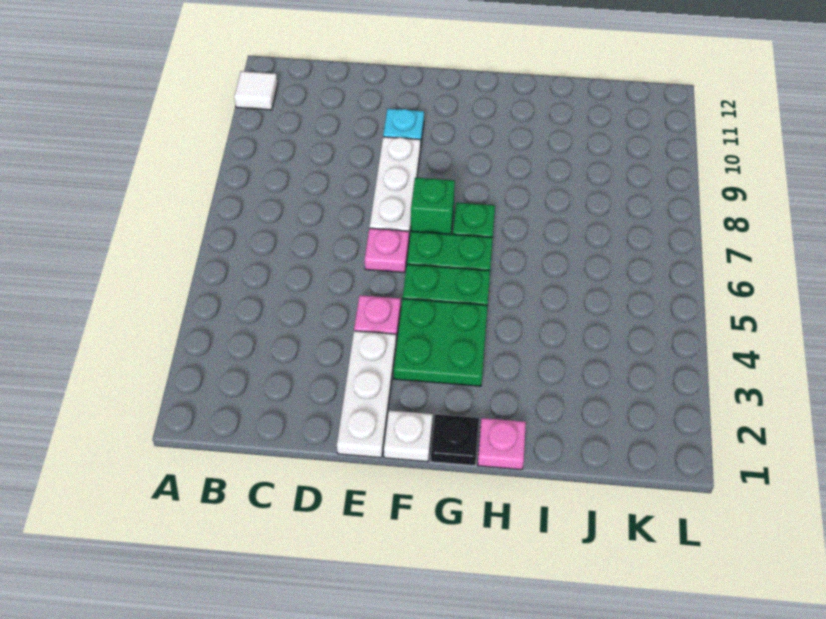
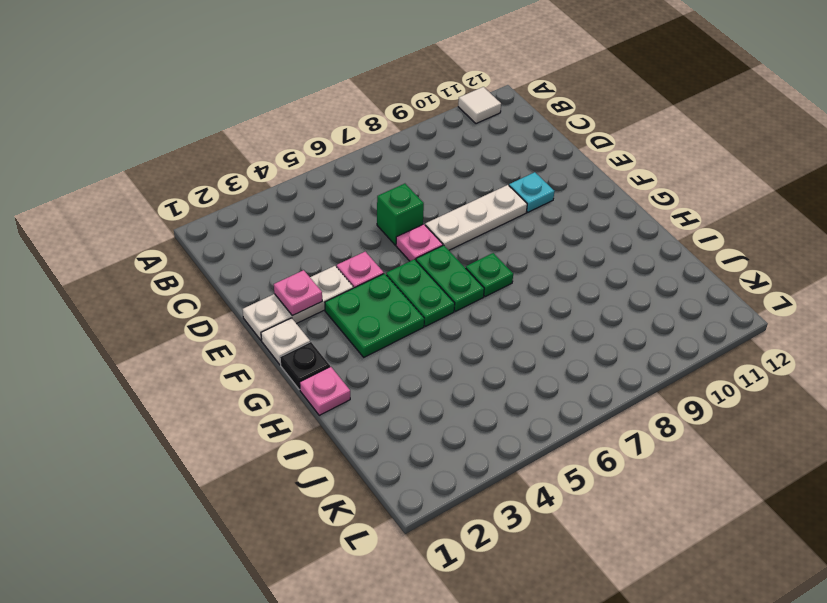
none -> pink plate E2 level 2
green brick F7 level 1 -> green brick D6 level 1

